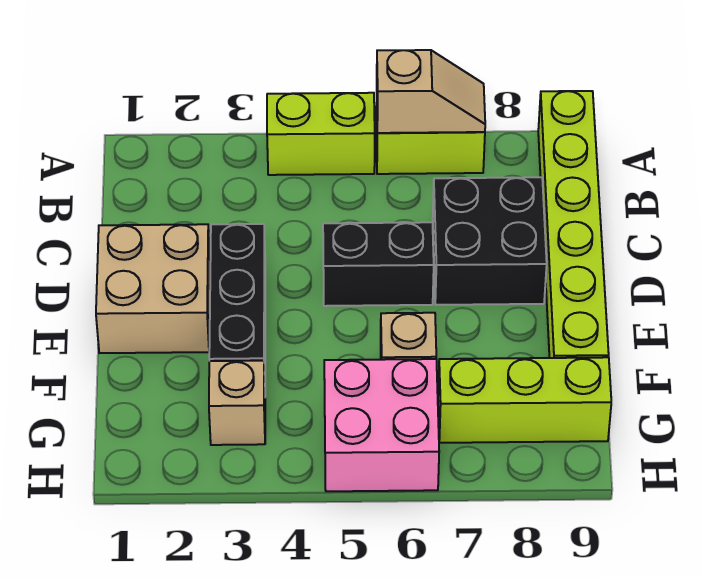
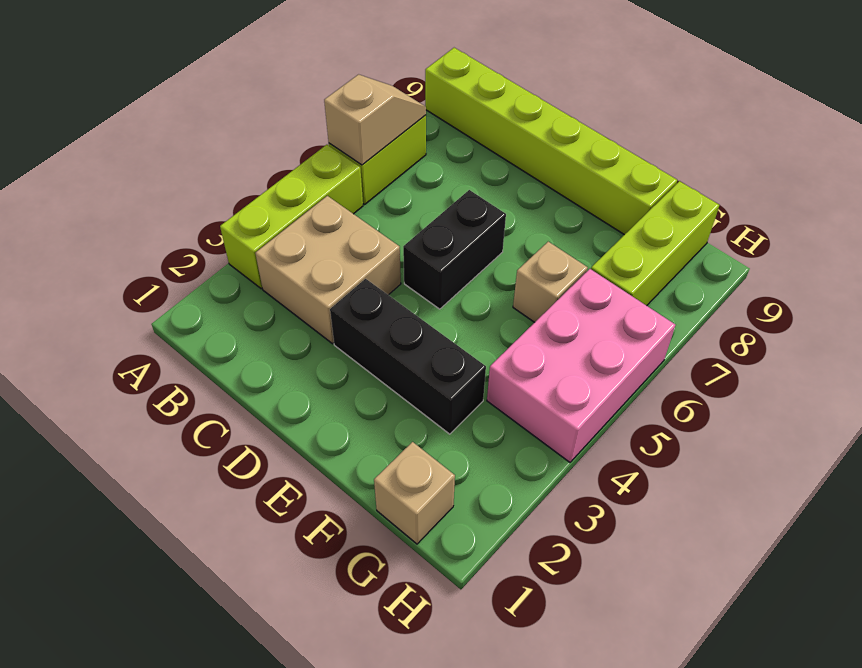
lime brick A4:A5 level 1 -> lime brick A3:A5 level 1
black brick C7:D8 level 1 -> none
tan brick D1:E2 level 1 -> tan brick B3:C4 level 1
tan brick G3 level 1 -> tan brick G1 level 1
pink brick G5:H6 level 1 -> pink brick G4:H6 level 1

